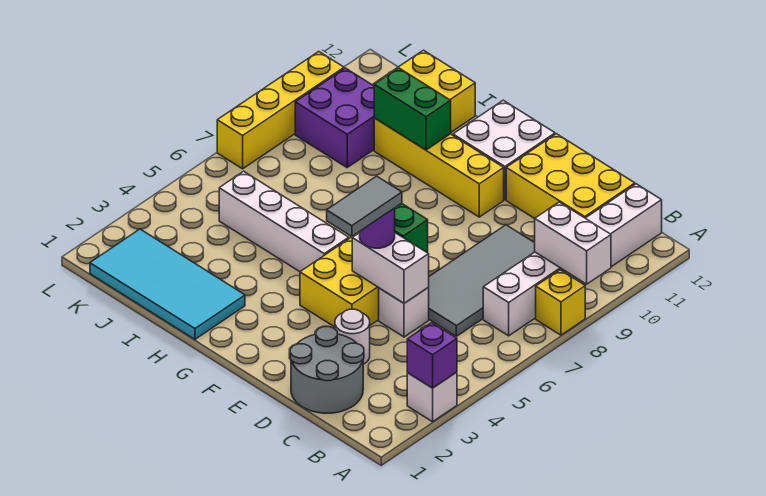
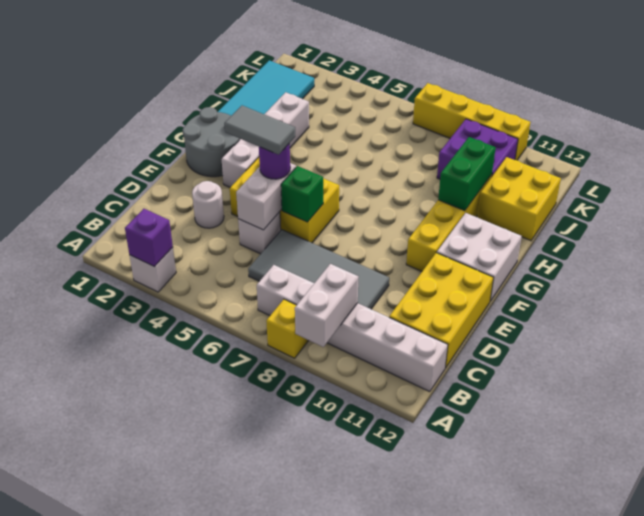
grey round brick C1:D2 level 1 -> grey round brick F1:G2 level 1
white brick G5:J5 level 1 -> white brick F3:I3 level 1

